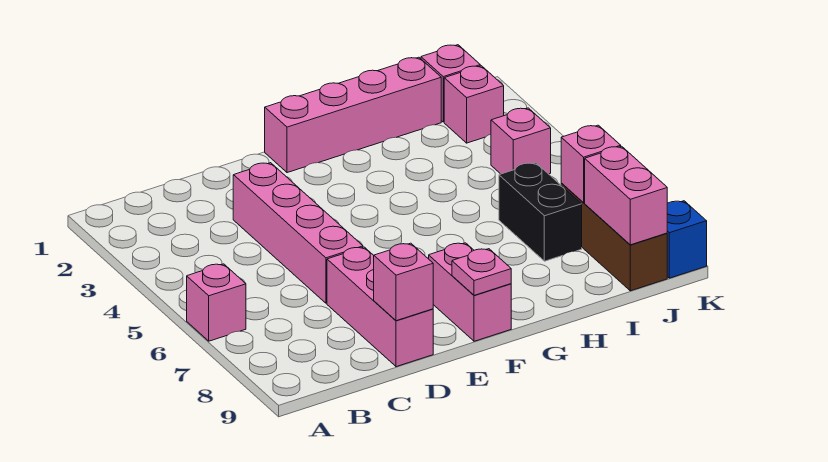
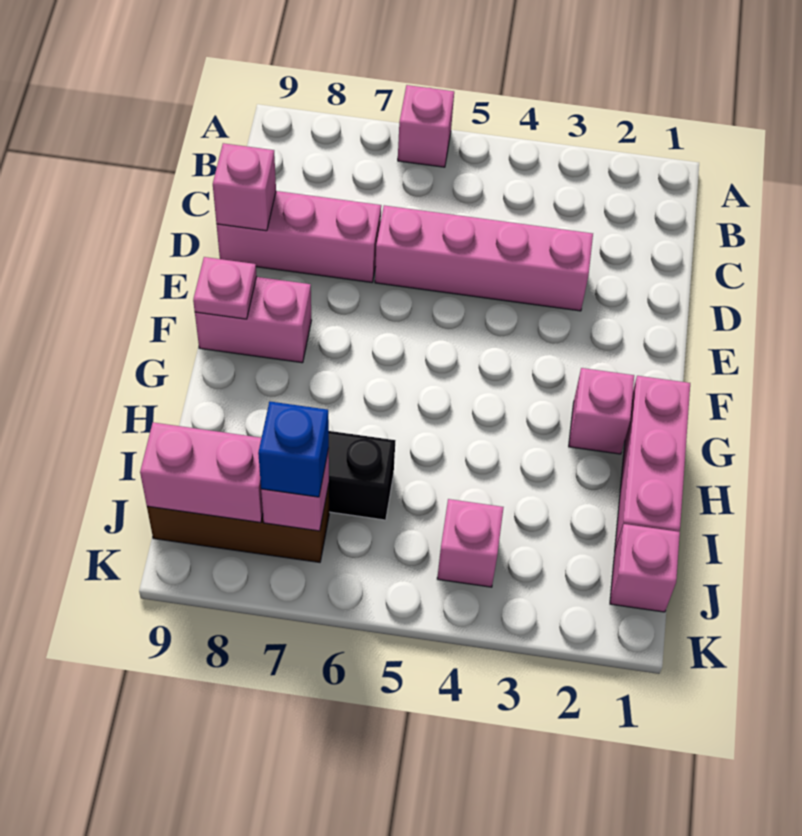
pink brick F1:I1 level 1 -> pink brick G1:I1 level 1
pink brick J2 level 1 -> pink brick G2 level 1
blue brick K9 level 1 -> blue brick J7 level 3

